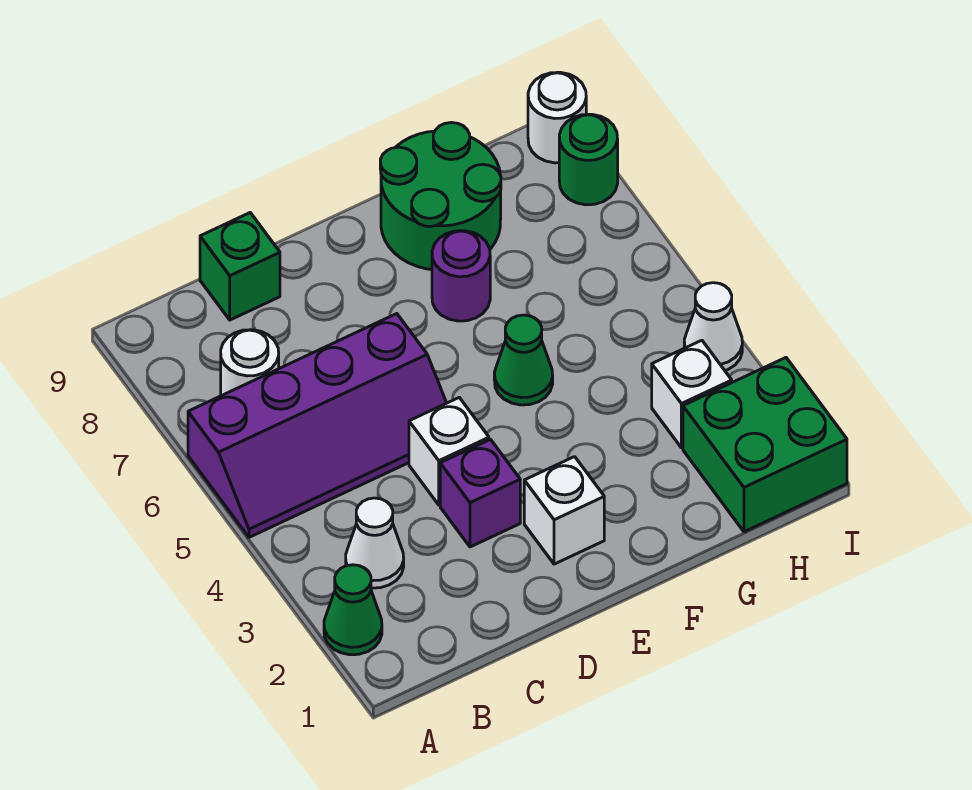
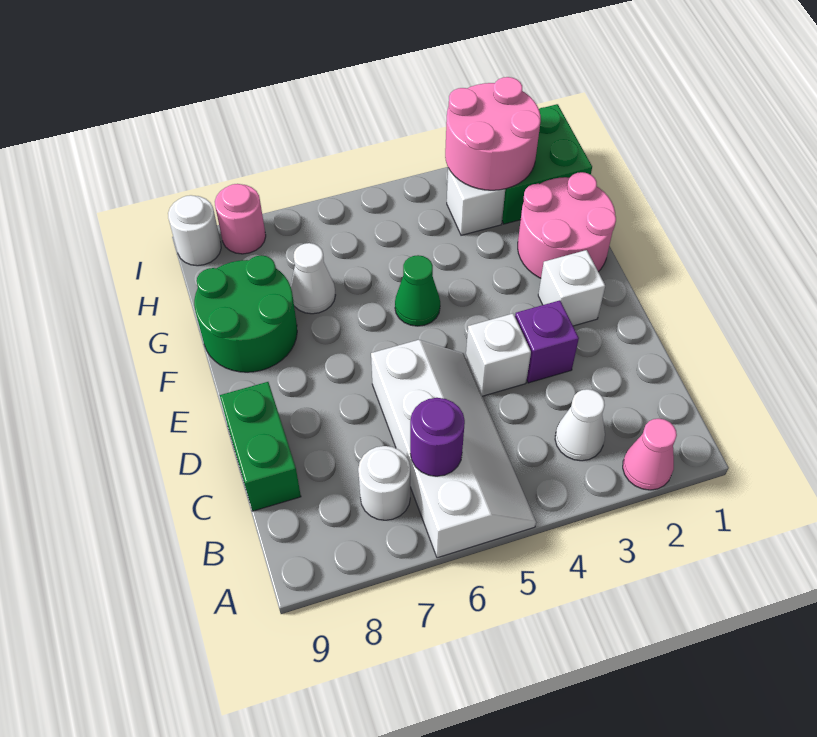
green cone A2 level 1 -> pink cone A2 level 1
purple slope A5:D6 level 1 top 6 -> white slope A5:D6 level 1 top 6
green brick C9 level 1 -> green brick C9:D9 level 1
none -> pink round brick F1:G2 level 1
purple round brick F7 level 1 -> purple round brick B6 level 2
none -> pink round brick H2:I3 level 2
white cone I4 level 1 -> white cone G7 level 1
green round brick I8 level 1 -> pink round brick I8 level 1

